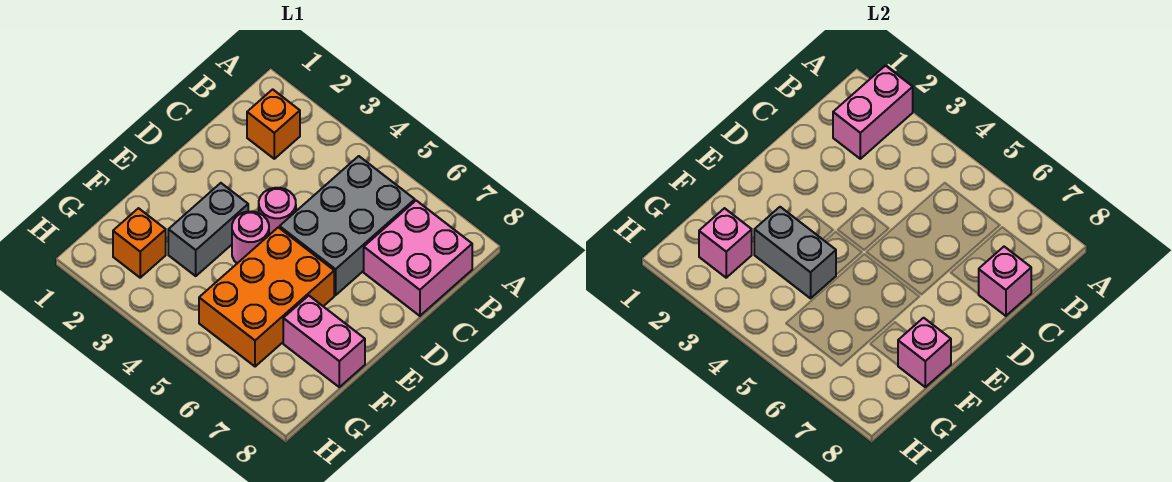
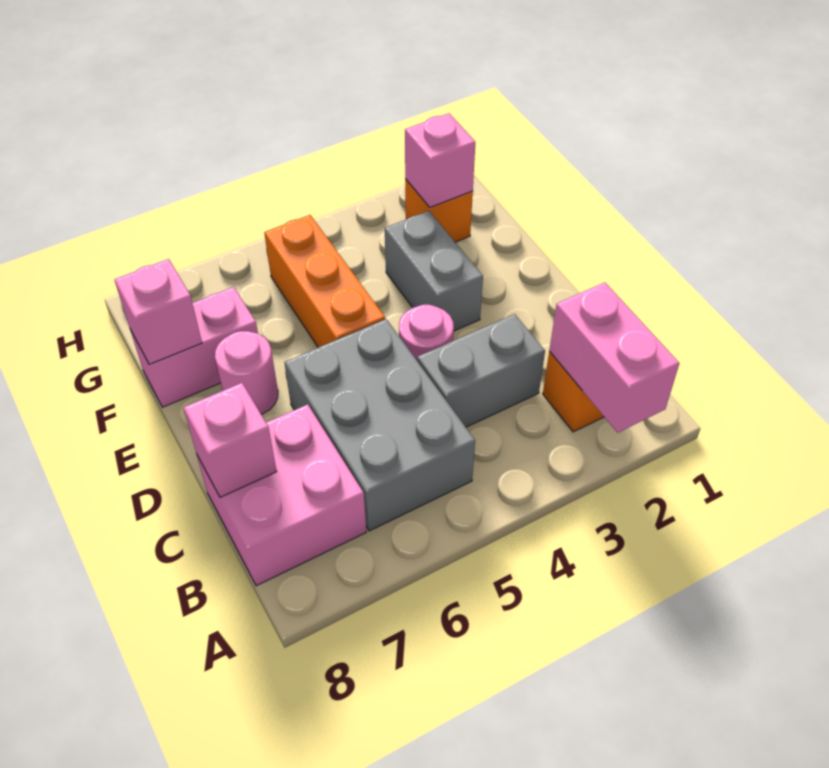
pink round brick E4 level 1 -> pink round brick E7 level 1
orange brick E5:G6 level 1 -> orange brick E5:G5 level 1
grey brick F3:F4 level 2 -> grey brick C3:C4 level 1

